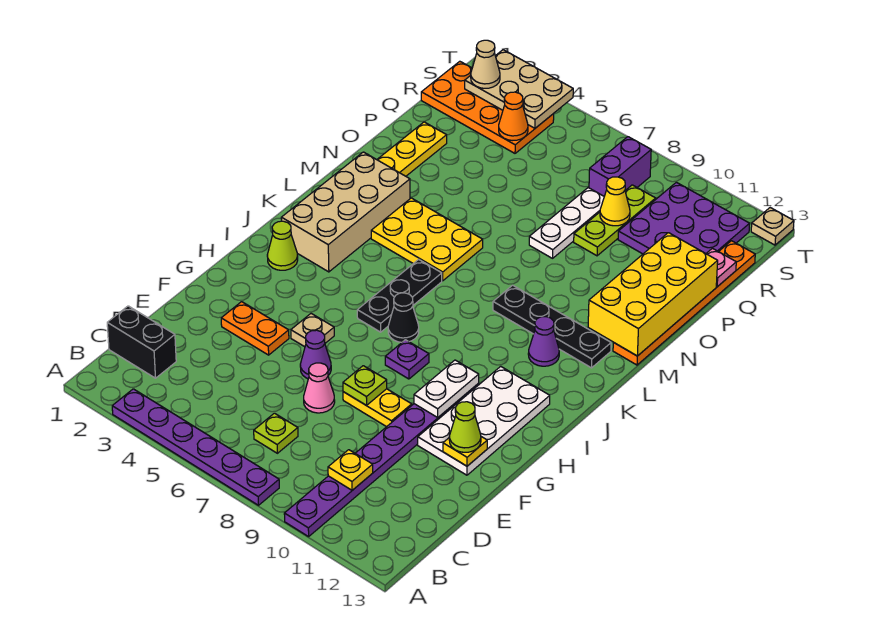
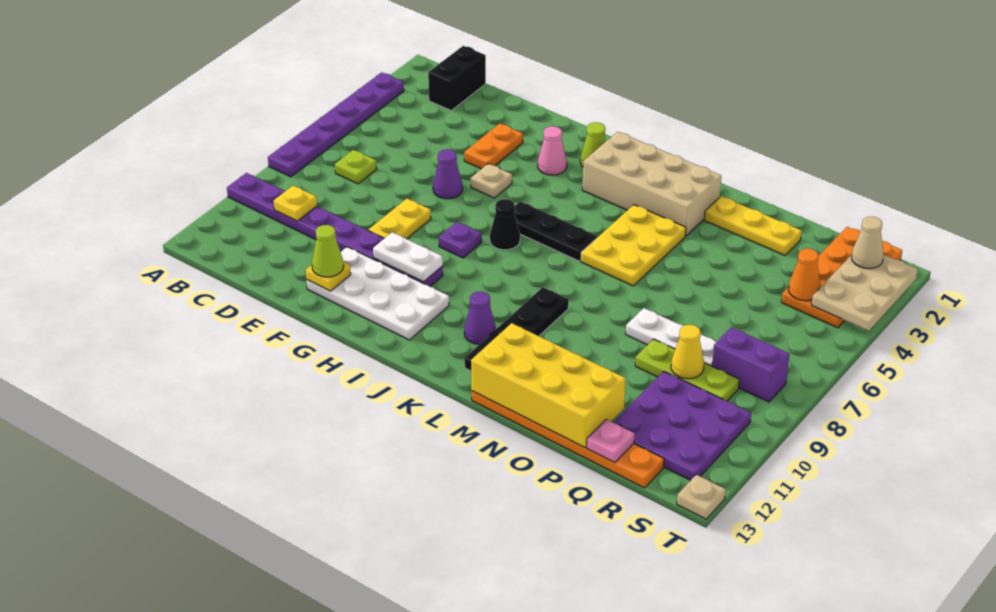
pink cone E7 level 1 -> pink cone H3 level 1
lime plate F8 level 2 -> none

